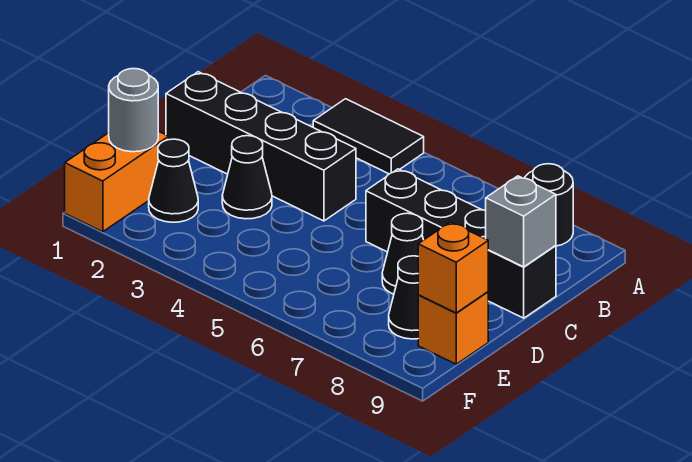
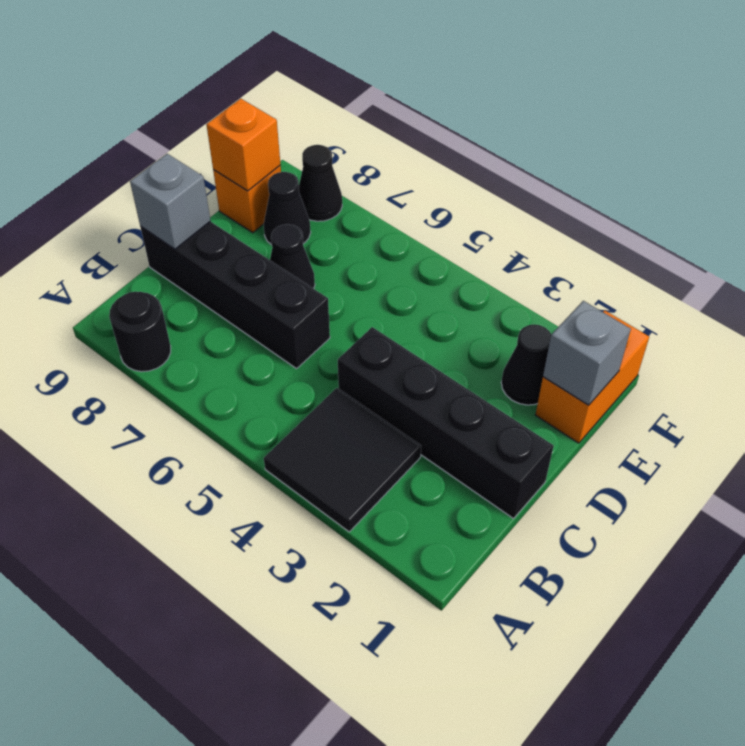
black tile A3:A4 level 1 -> black tile A3:B4 level 1
black cone D3 level 1 -> black cone F8 level 1
grey round brick E1 level 2 -> grey brick E1 level 2

